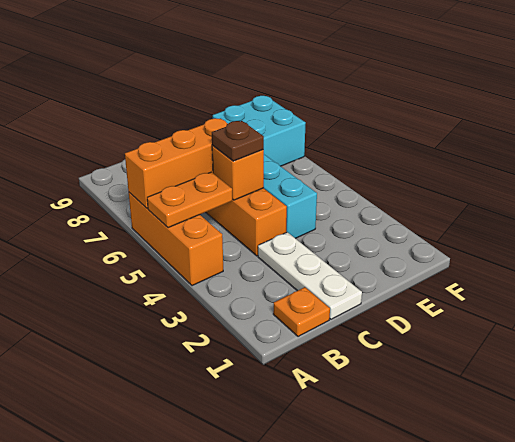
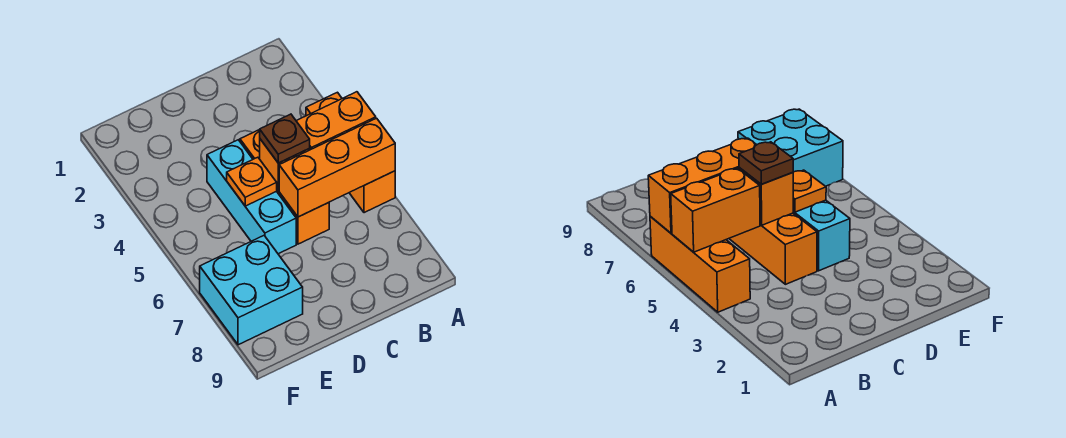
orange plate A5:B5 level 2 -> orange brick A5:B5 level 2
orange plate B1 level 1 -> orange plate D5 level 2
white plate C1:C3 level 1 -> none

